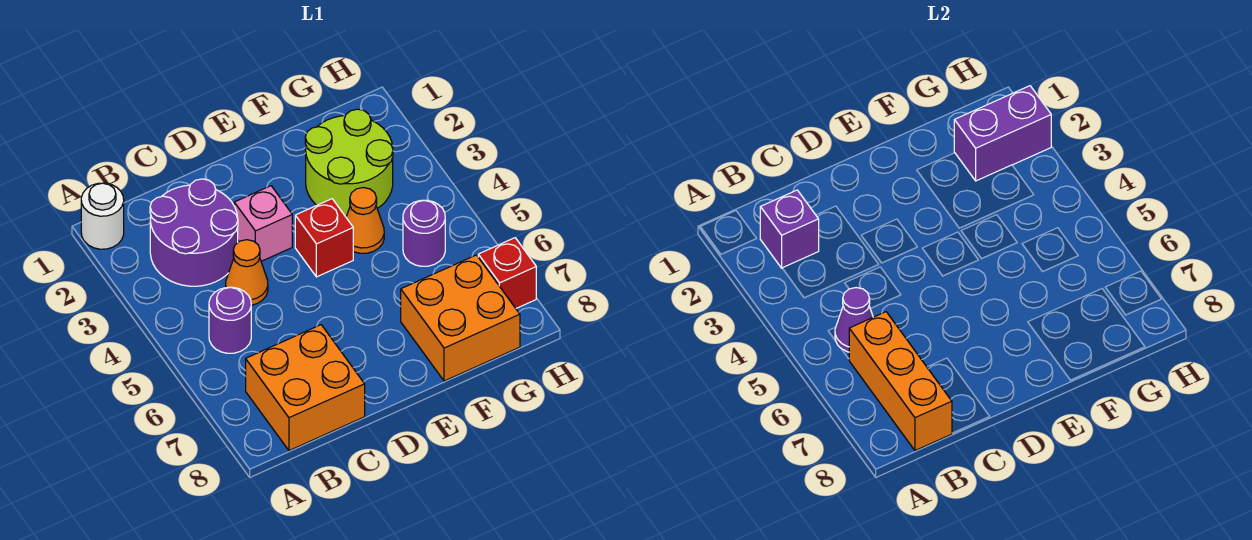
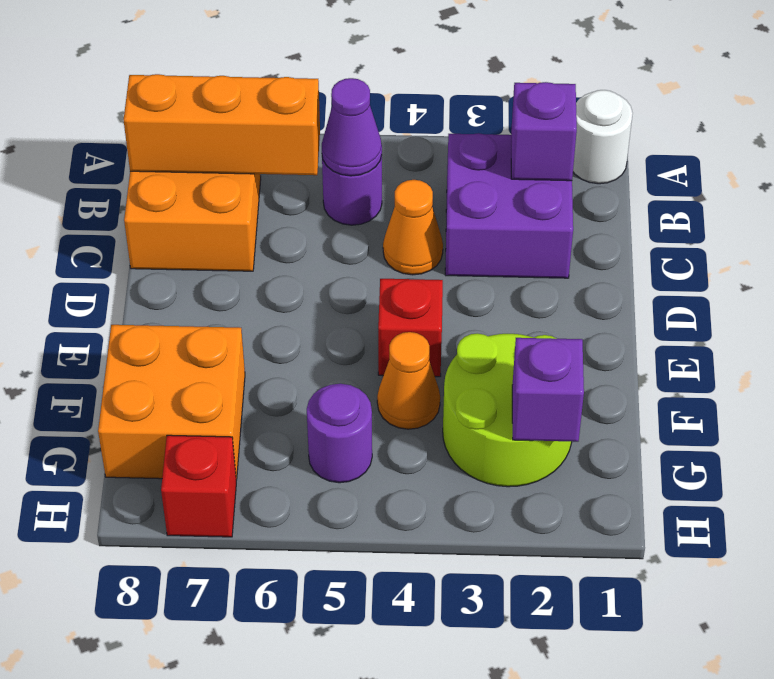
purple round brick B2:C3 level 1 -> purple brick B2:C3 level 1
pink brick D3 level 1 -> none
purple brick G2:H2 level 2 -> purple brick G2 level 2

